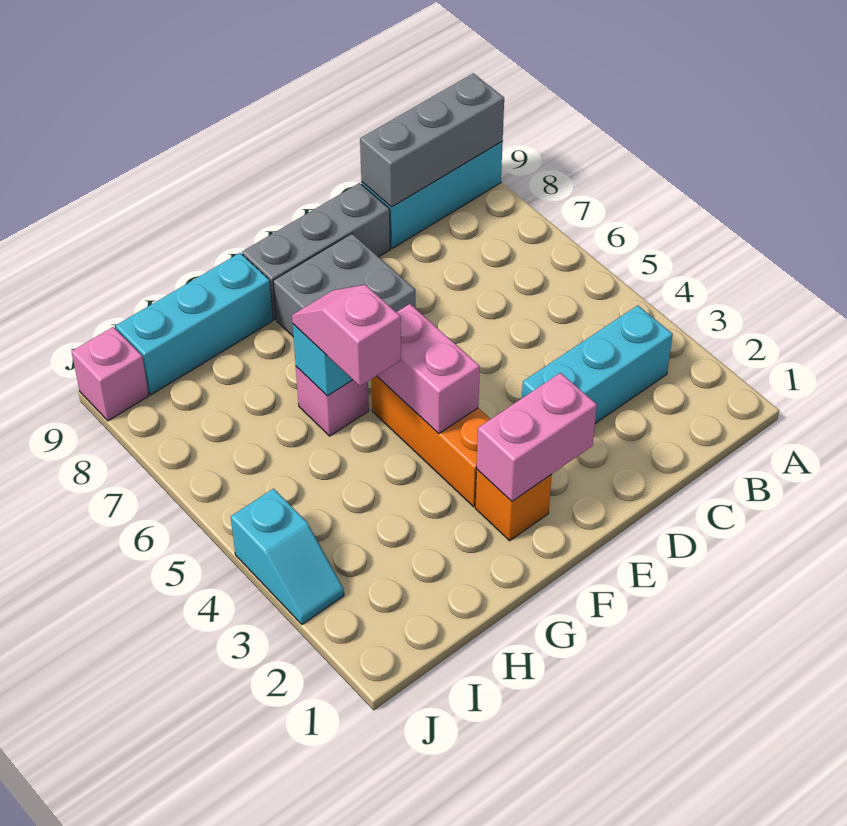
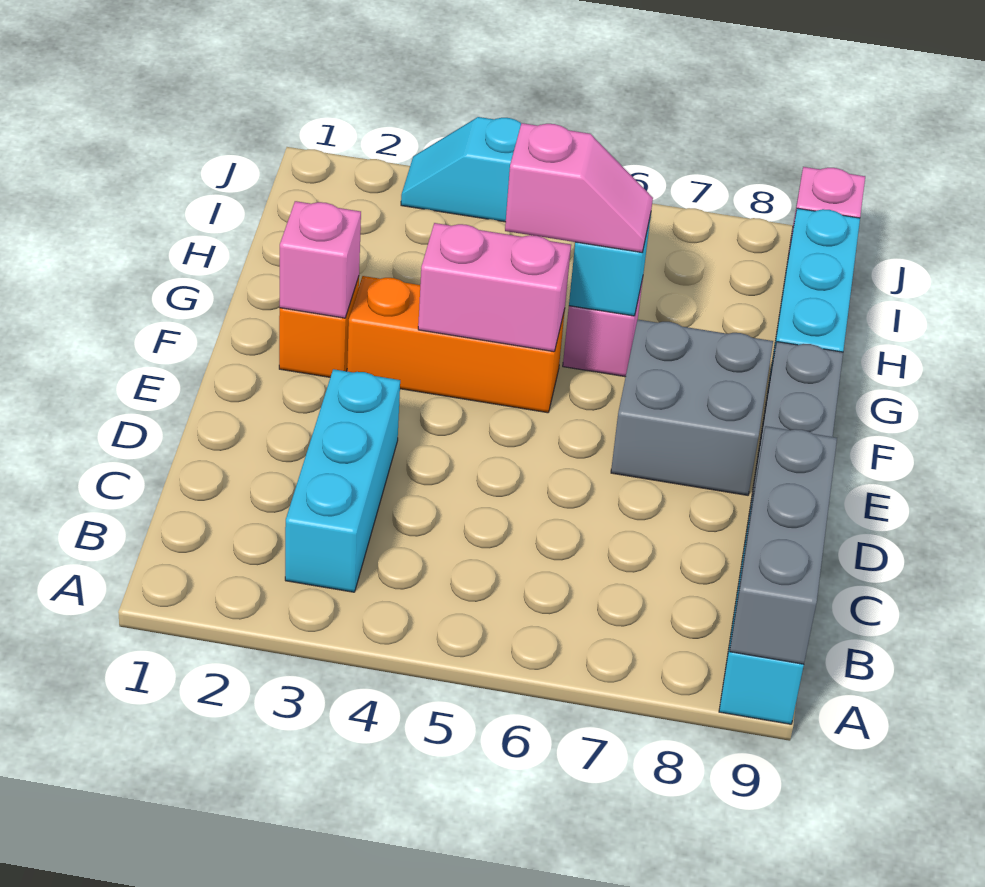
pink brick E2:F2 level 2 -> pink brick F2 level 2

